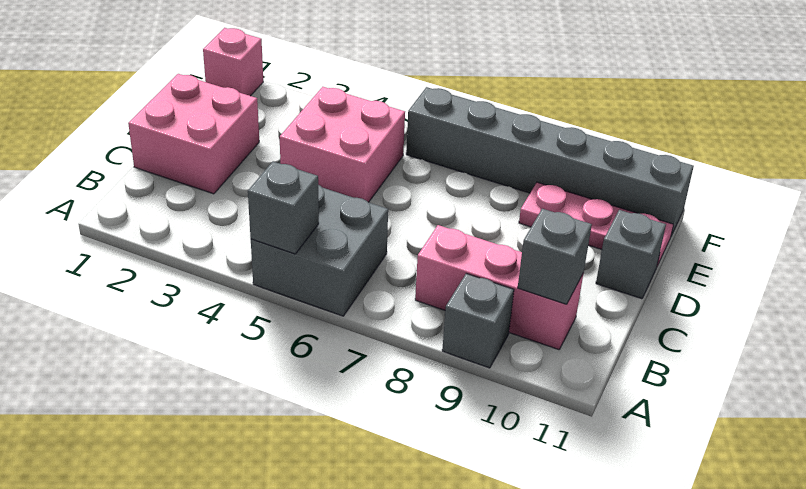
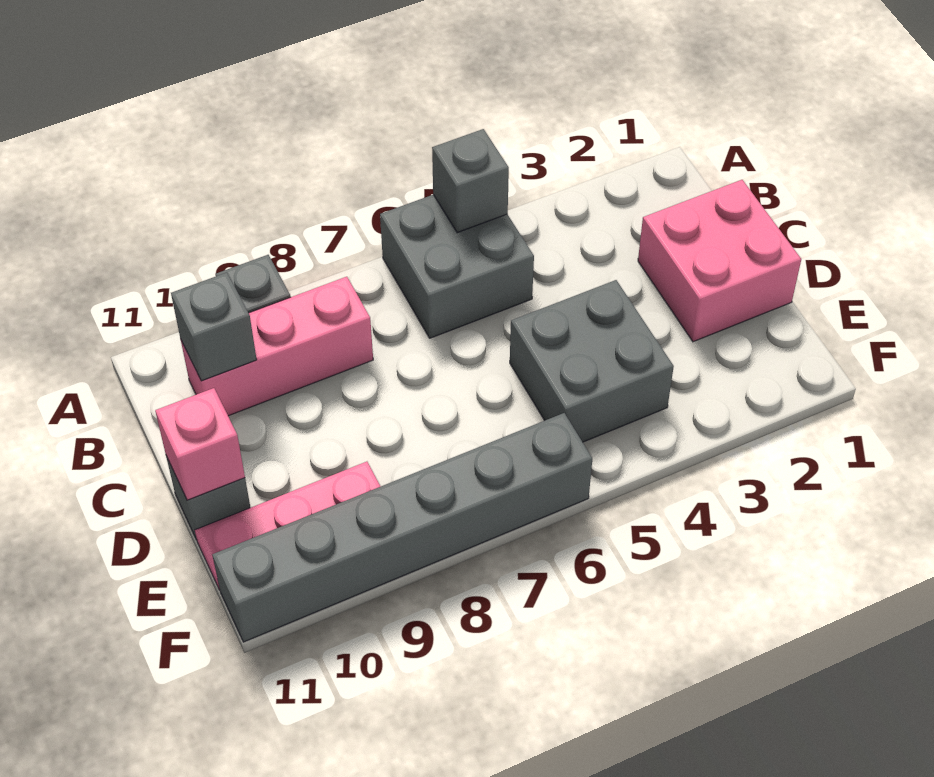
pink brick D4:E5 level 1 -> grey brick D4:E5 level 1
pink brick F1 level 1 -> pink brick D11 level 2

